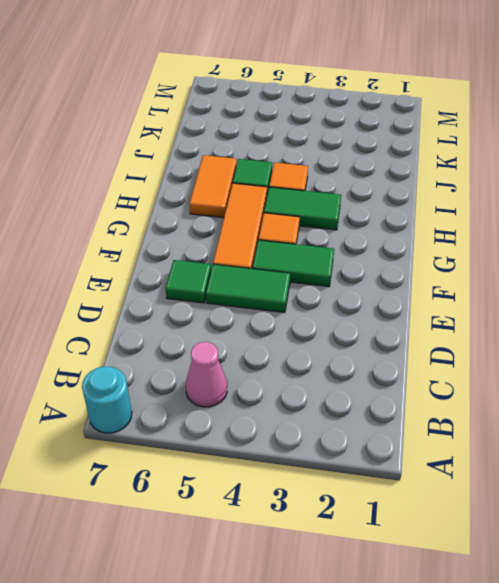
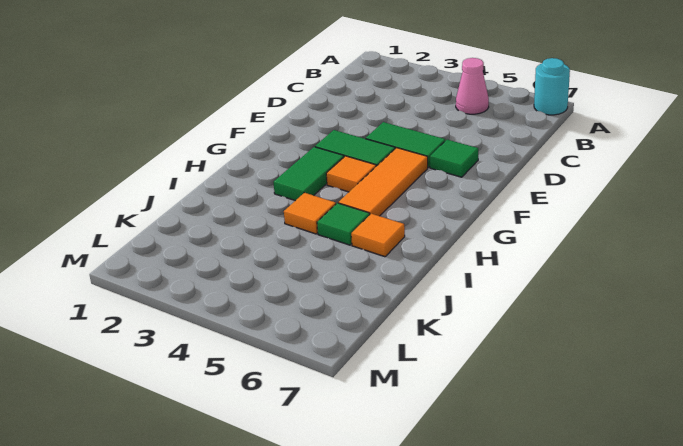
green tile H3:H4 level 1 -> green tile G3:H3 level 1
orange tile H6:I6 level 1 -> orange tile I6 level 1

